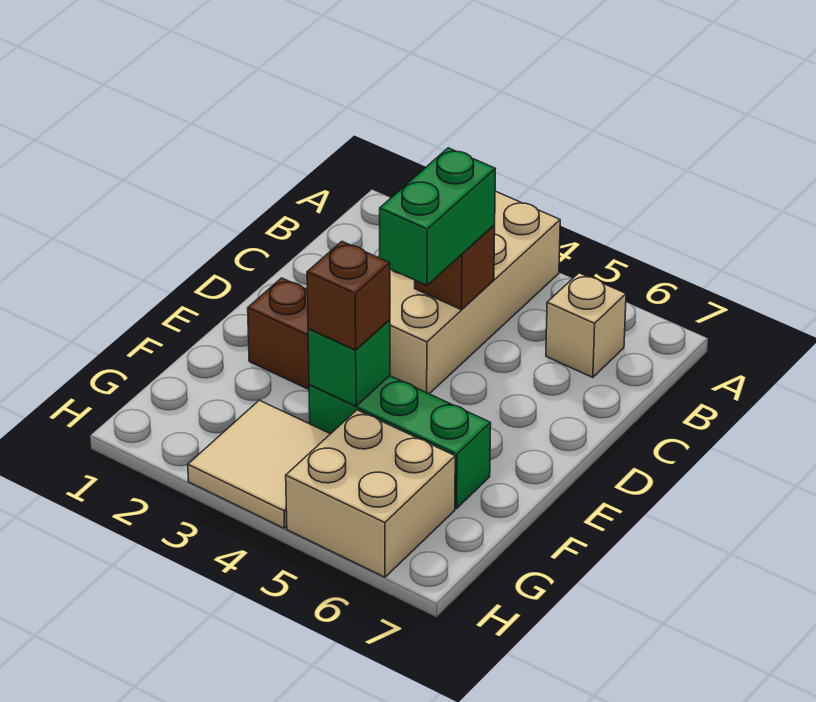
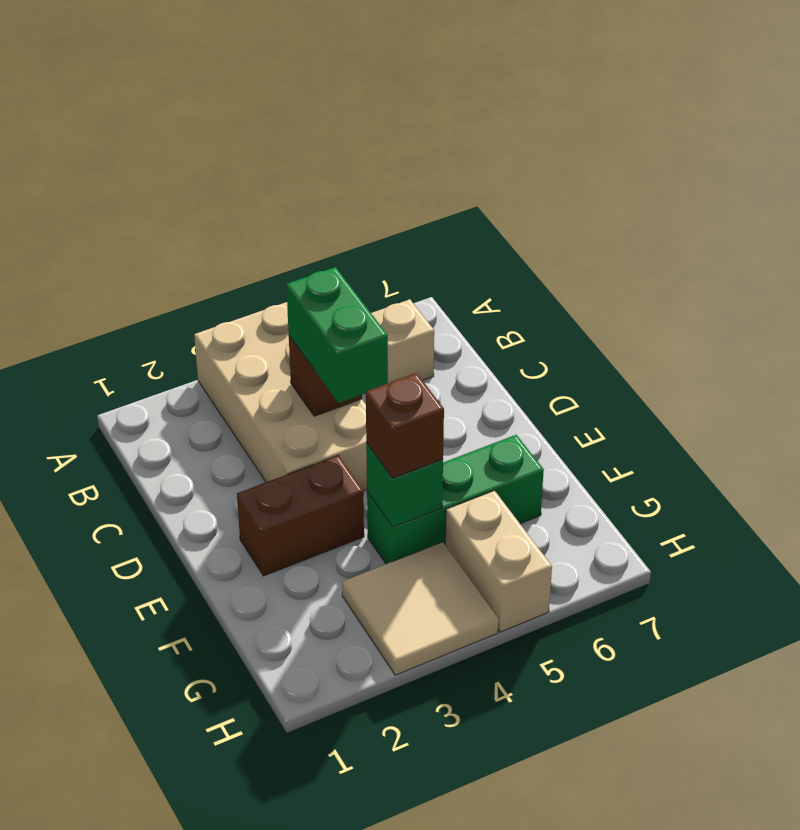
tan brick G5:H6 level 1 -> tan brick G5:H5 level 1

